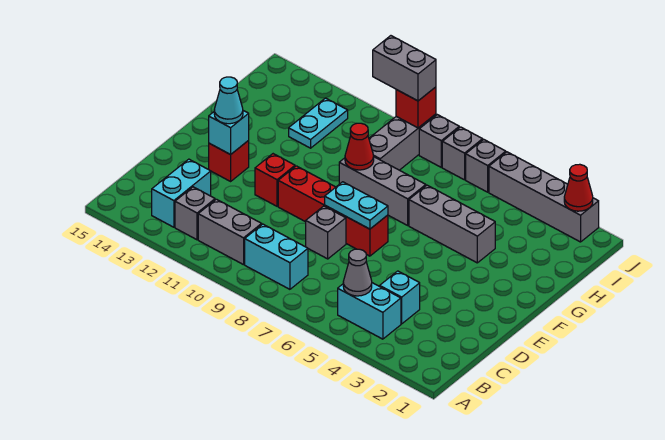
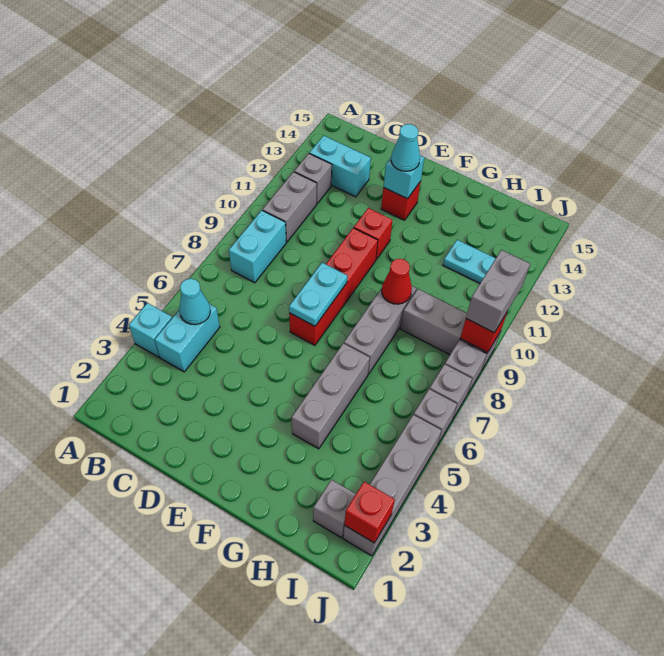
grey cone B5 level 2 -> cyan cone B5 level 2
cyan brick C4 level 1 -> cyan brick A4 level 1
grey brick D8 level 1 -> grey brick I2 level 1
red cone J2 level 2 -> red brick J2 level 2

